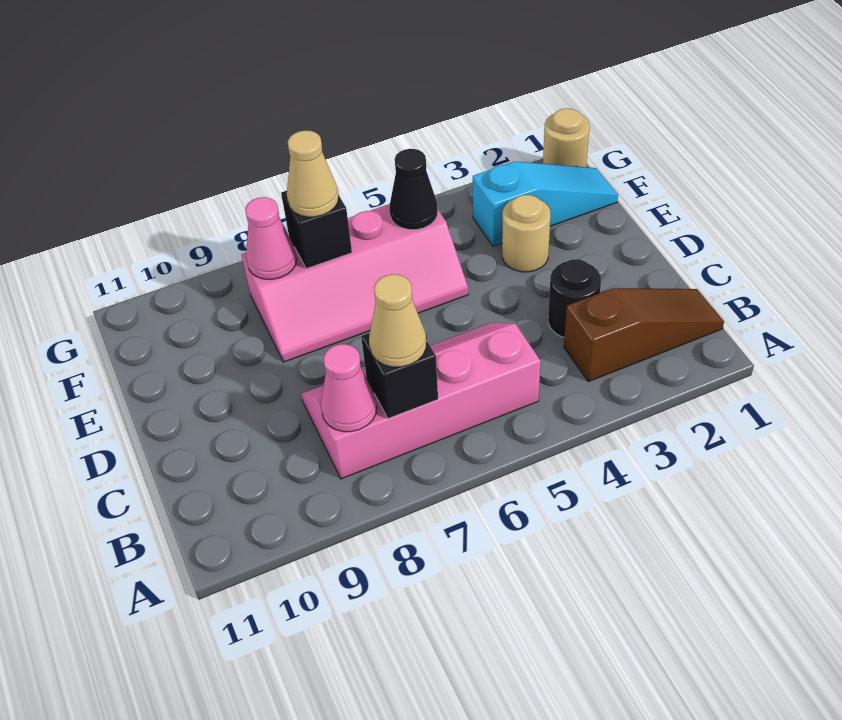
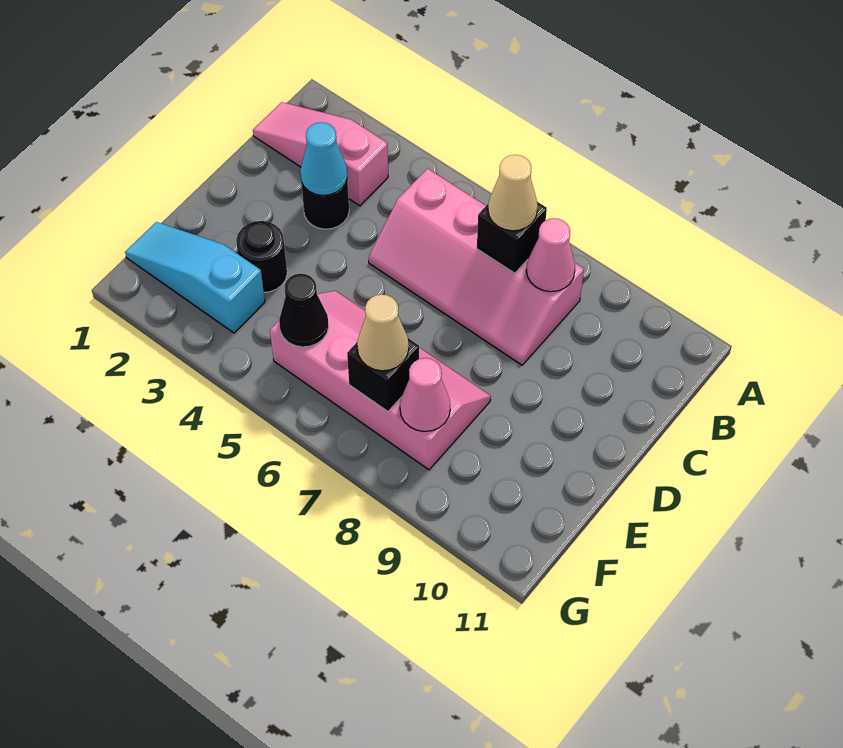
brown slope B1:B3 level 1 top 3 -> pink slope B1:B3 level 1 top 3
none -> cyan cone C3 level 2
tan round brick E3 level 1 -> black round brick E3 level 1
tan round brick G1 level 1 -> none

